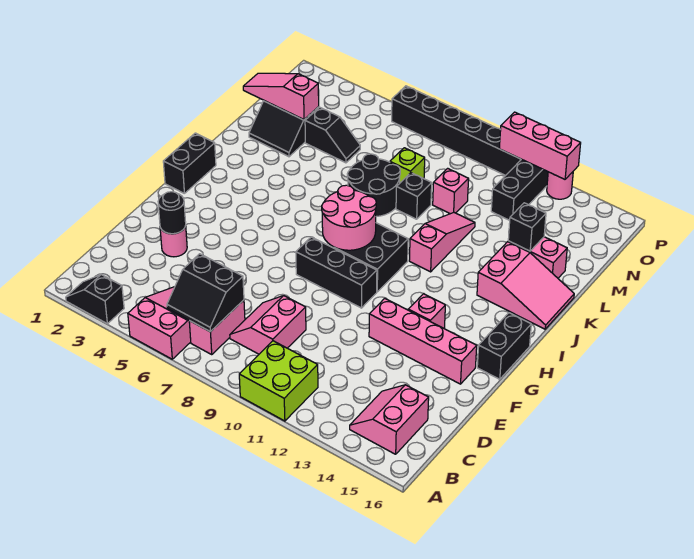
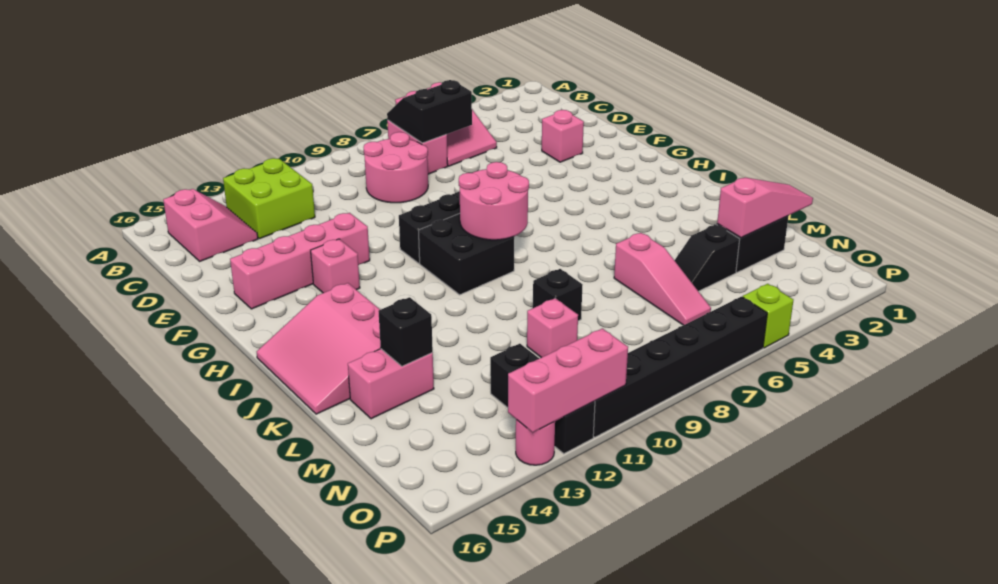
black slope A2:A3 level 1 top 3 -> none
lime brick A10:B11 level 1 -> lime brick B12:C13 level 1
pink slope C8:D9 level 1 top 9 -> pink round brick C8:D9 level 1
pink round brick E3 level 1 -> pink brick E3 level 1
black round brick E3 level 2 -> none
black brick G16:H16 level 1 -> none
black brick H1:I1 level 1 -> none
pink slope J11:L11 level 1 top J -> pink slope L6:N6 level 1 top L
pink slope J14:K16 level 1 top 14 -> pink slope I14:K16 level 1 top 14
black round brick K7:L8 level 1 -> none
lime brick M8 level 1 -> lime brick P5 level 1

